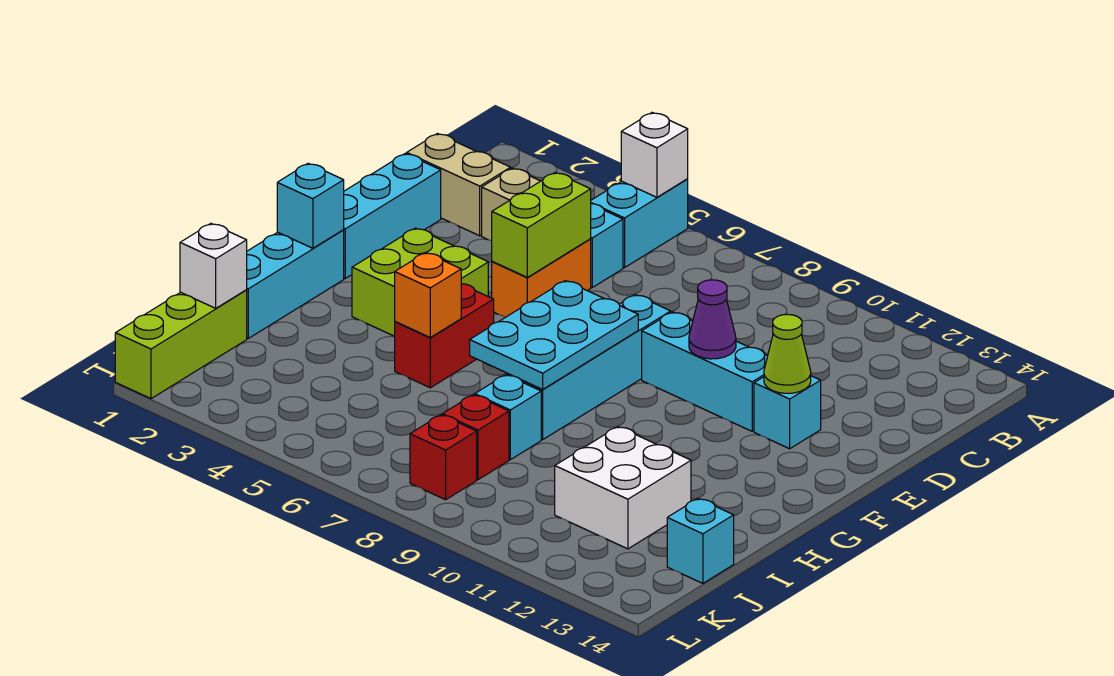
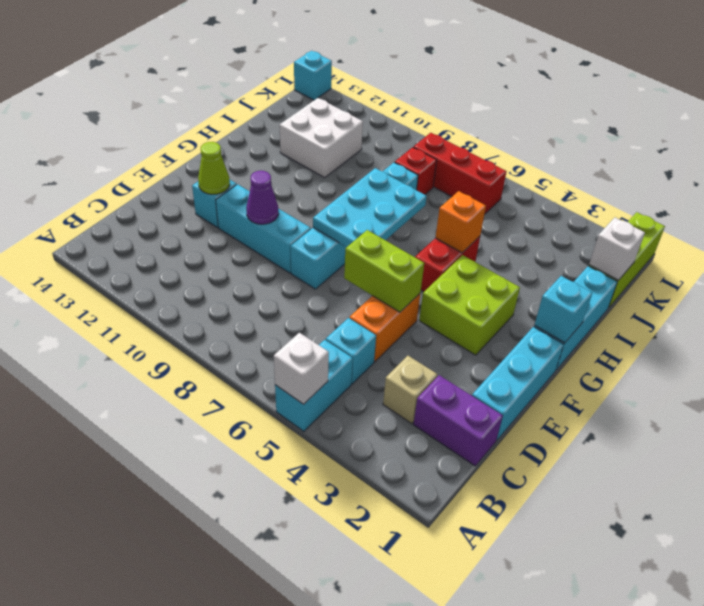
tan brick C1:C2 level 1 -> purple brick C1:C2 level 1
lime brick D5:E5 level 2 -> lime brick E5:E6 level 2
cyan brick J14 level 1 -> cyan brick L14 level 1
red brick K8 level 1 -> red brick K6:K8 level 1

